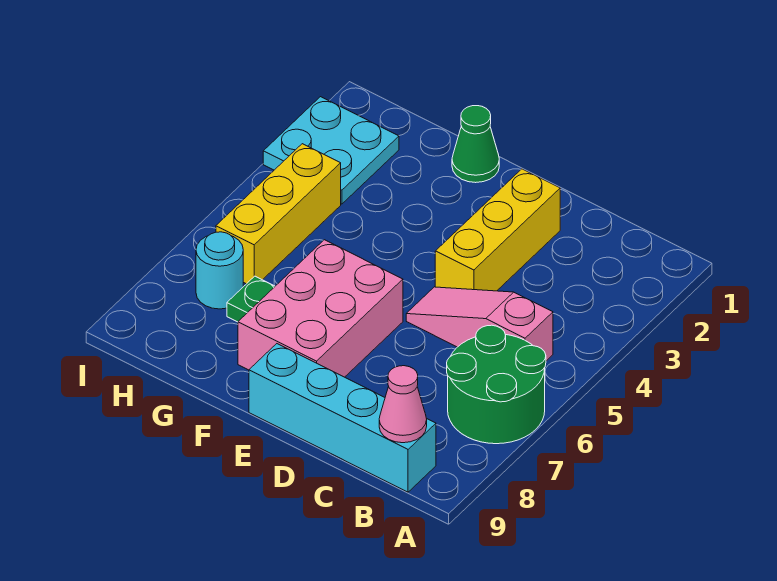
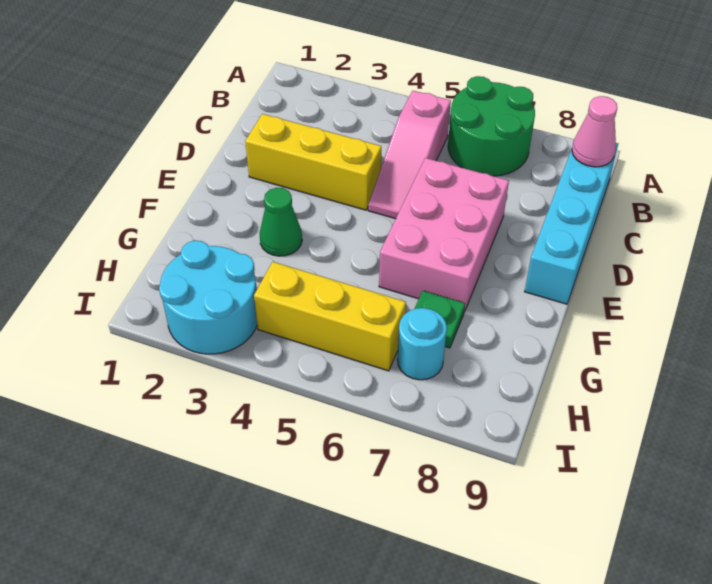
pink brick E6:F8 level 1 -> pink brick D6:F7 level 1
green cone F1 level 1 -> green cone F3 level 1
cyan plate H2:I3 level 1 -> cyan round brick H2:I3 level 1

